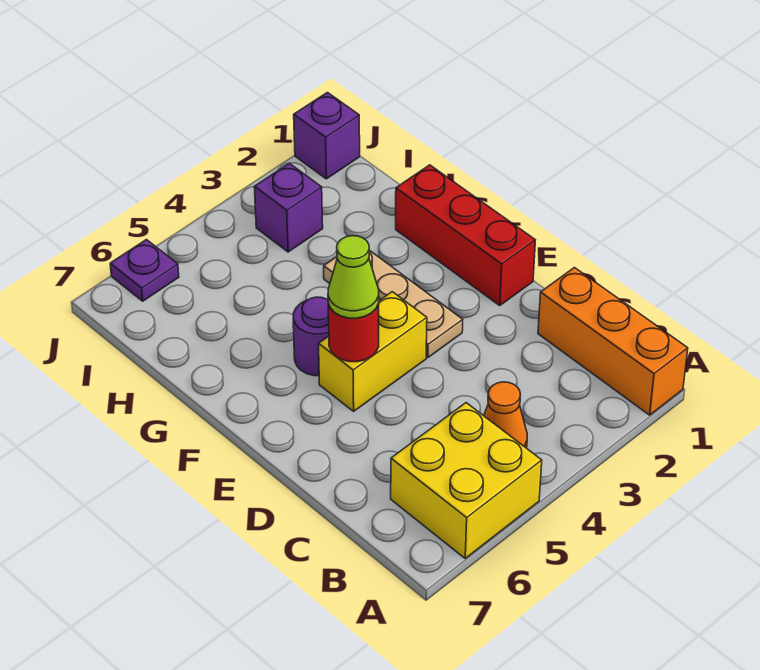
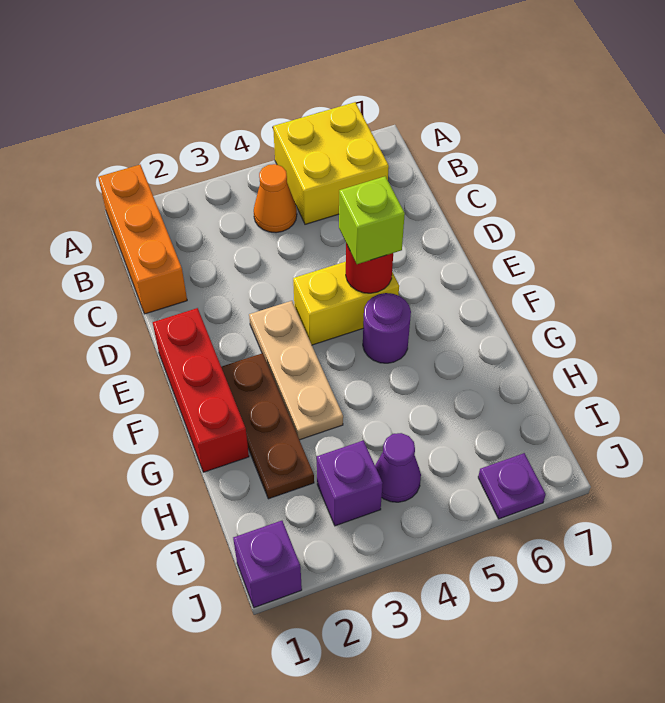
lime cone E5 level 3 -> lime brick E5 level 3
none -> brown plate F2:H2 level 1
none -> purple cone I4 level 1

